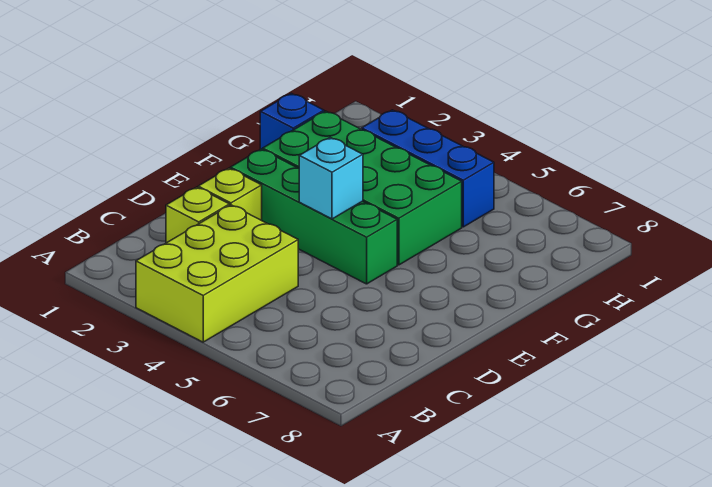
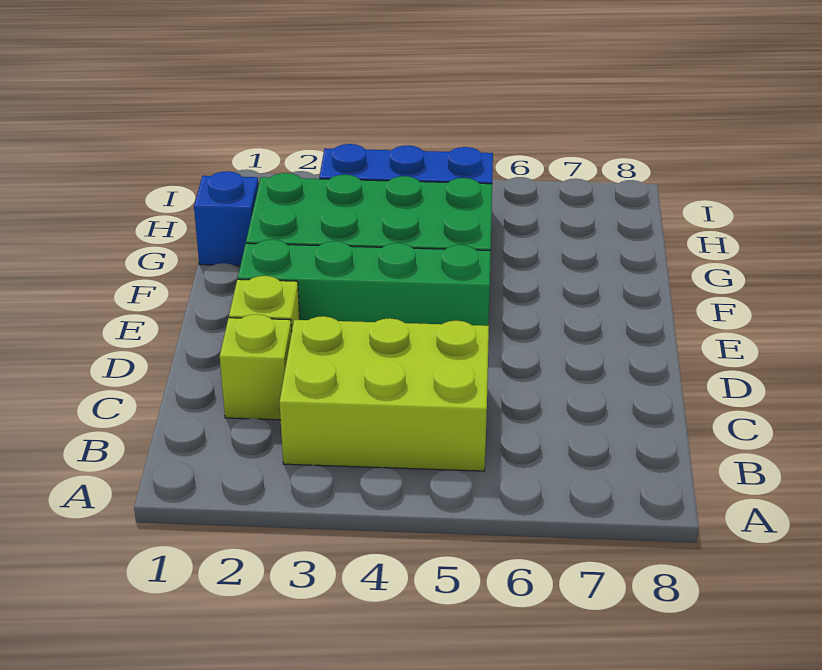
lime brick A3:C4 level 1 -> lime brick B3:C5 level 1
cyan brick E4 level 2 -> none

